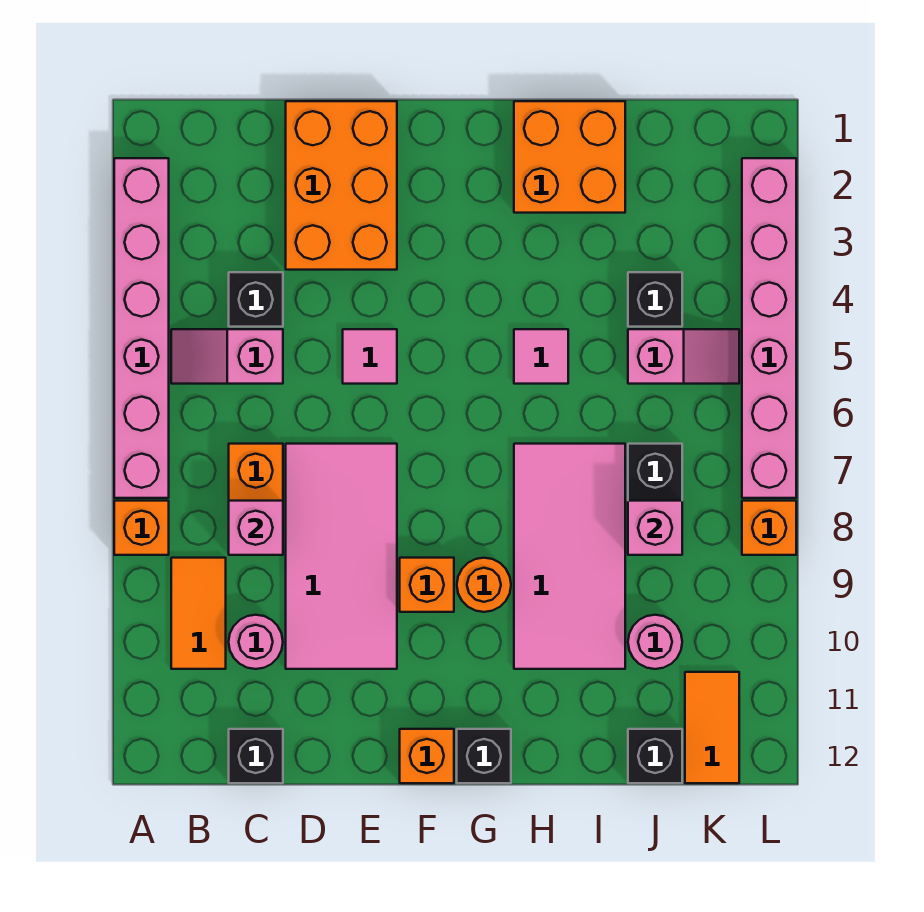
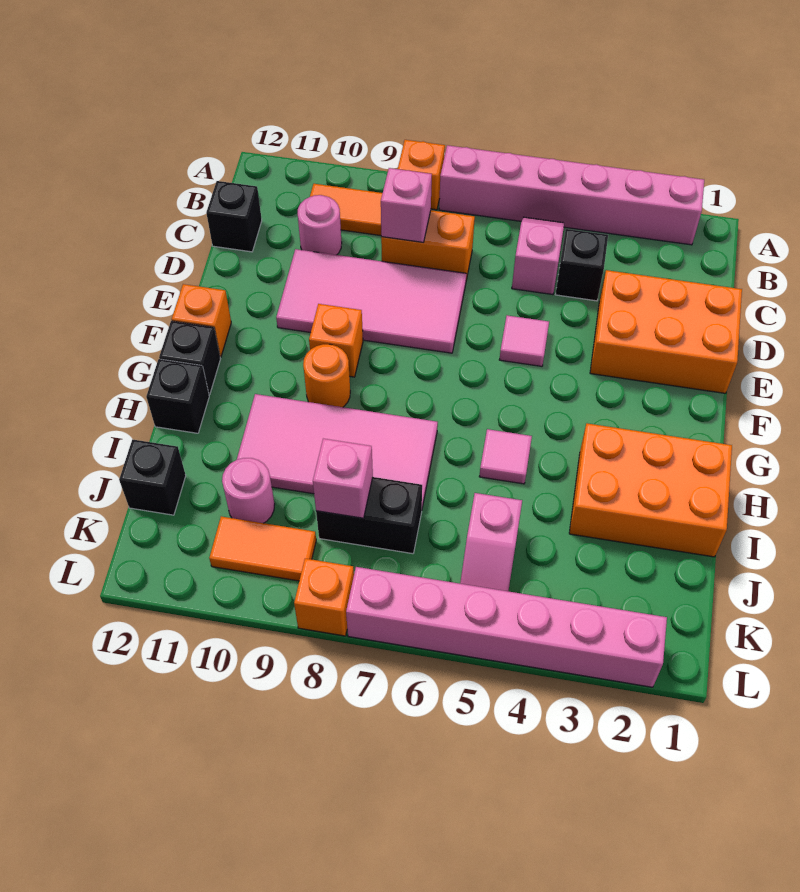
orange brick H1:I2 level 1 -> orange brick H1:I3 level 1
black brick J4 level 1 -> black brick H12 level 1
orange tile K11:K12 level 1 -> orange tile K9:K10 level 1

